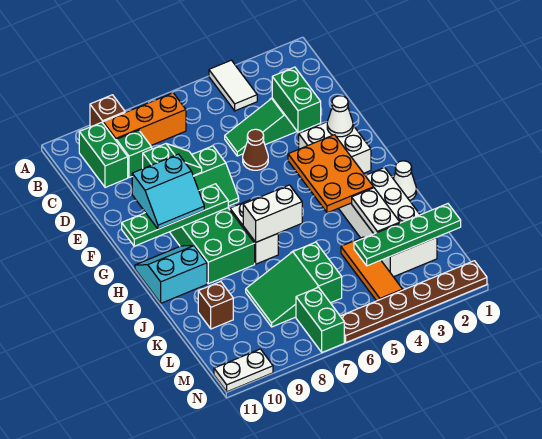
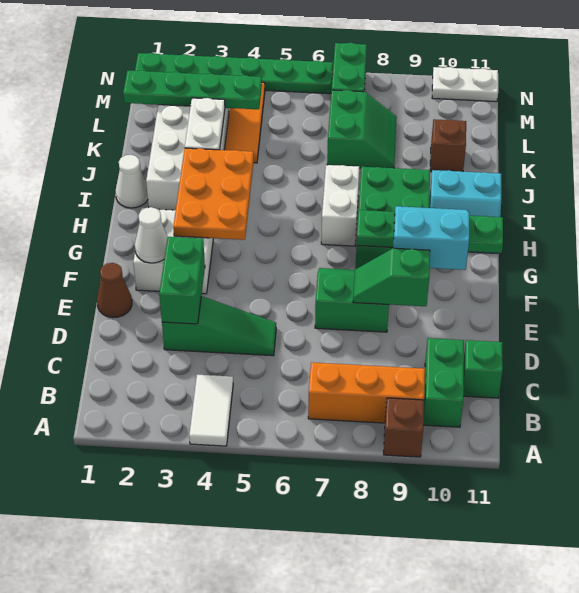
green brick C9 level 1 -> green brick C11 level 1
brown cone E5 level 1 -> brown cone E1 level 1
white brick I6:I7 level 2 -> none
green slope K6:L8 level 1 top 6 -> green slope K7:L8 level 1 top 7
brown plate N1:N6 level 1 -> green plate N1:N6 level 1

